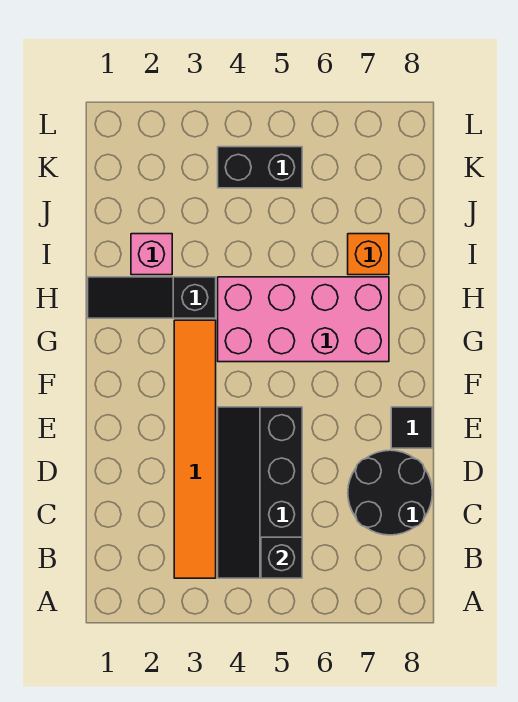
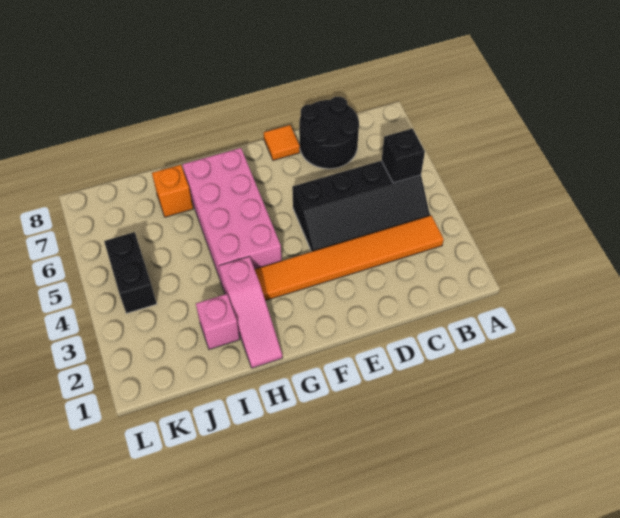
black tile E8 level 1 -> orange tile E8 level 1
black slope H1:H3 level 1 top 3 -> pink slope H1:H3 level 1 top 3

